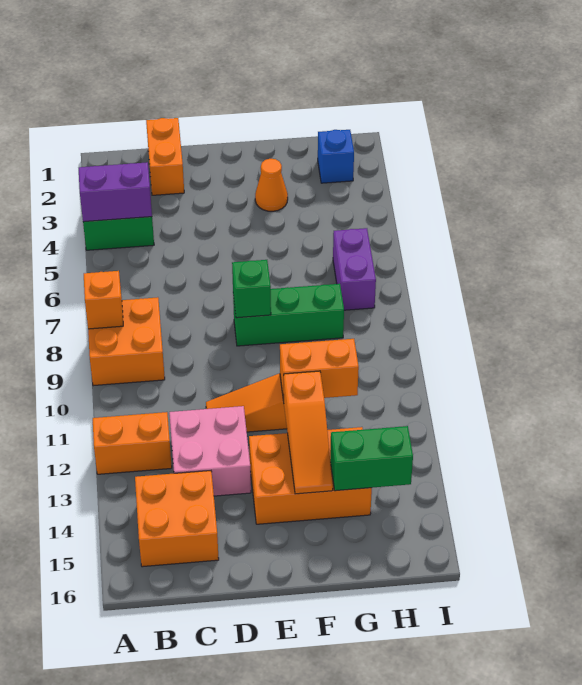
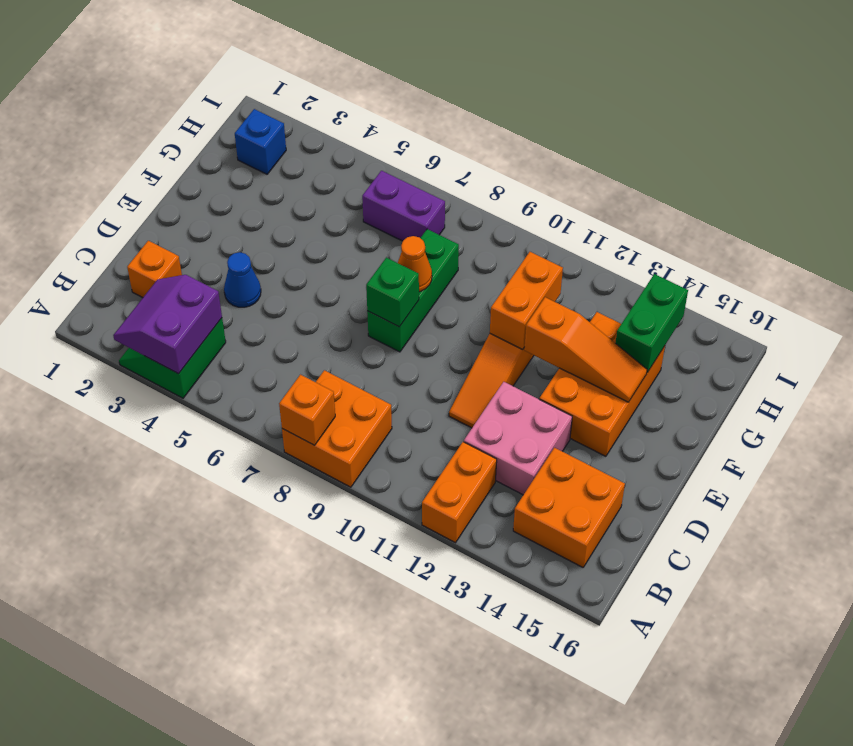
orange brick C1:C2 level 1 -> orange brick C2 level 1
none -> blue cone D4 level 1
orange cone F3 level 1 -> orange cone F8 level 2

